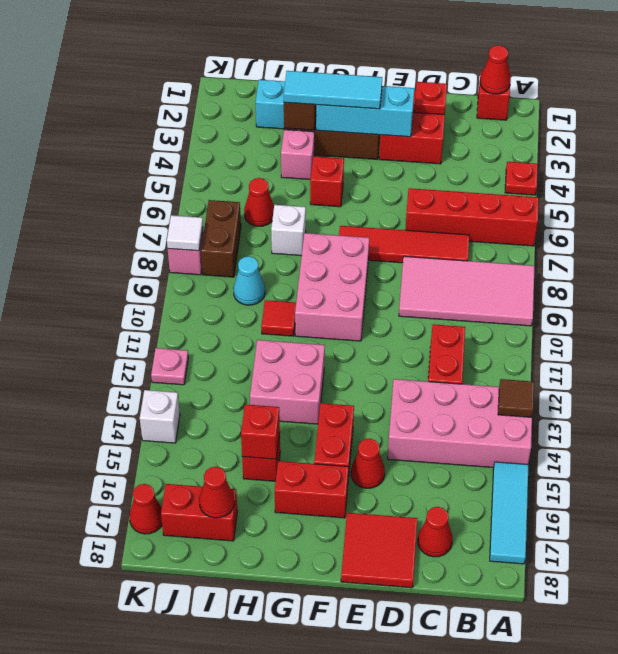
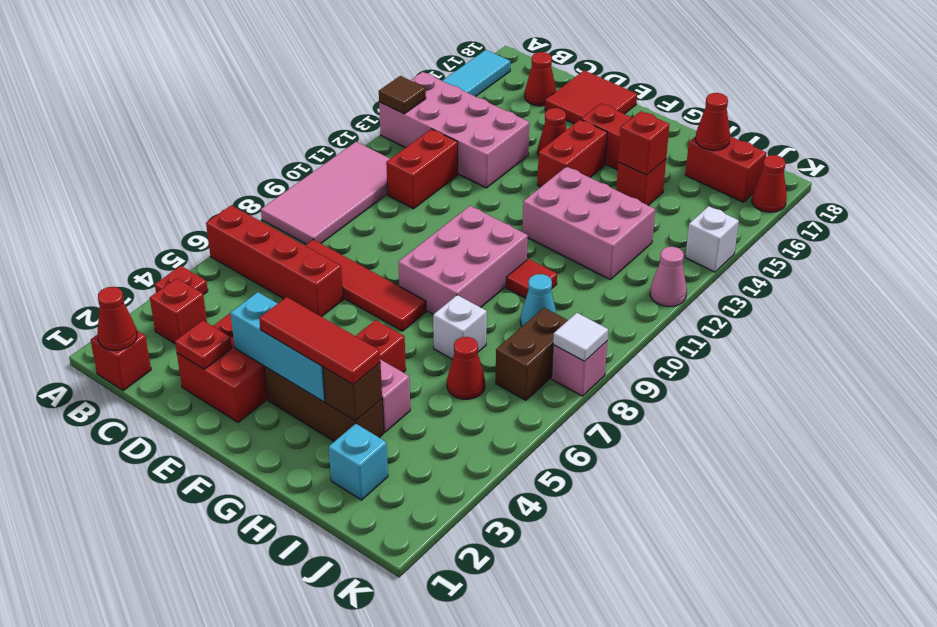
pink tile A8:D9 level 1 -> pink tile A8:B11 level 1
none -> red brick B3 level 1
cyan tile F3:H3 level 3 -> red tile F3:H3 level 3
pink brick G12:H13 level 1 -> pink brick G12:I13 level 1
pink plate K12 level 1 -> pink cone K12 level 1

